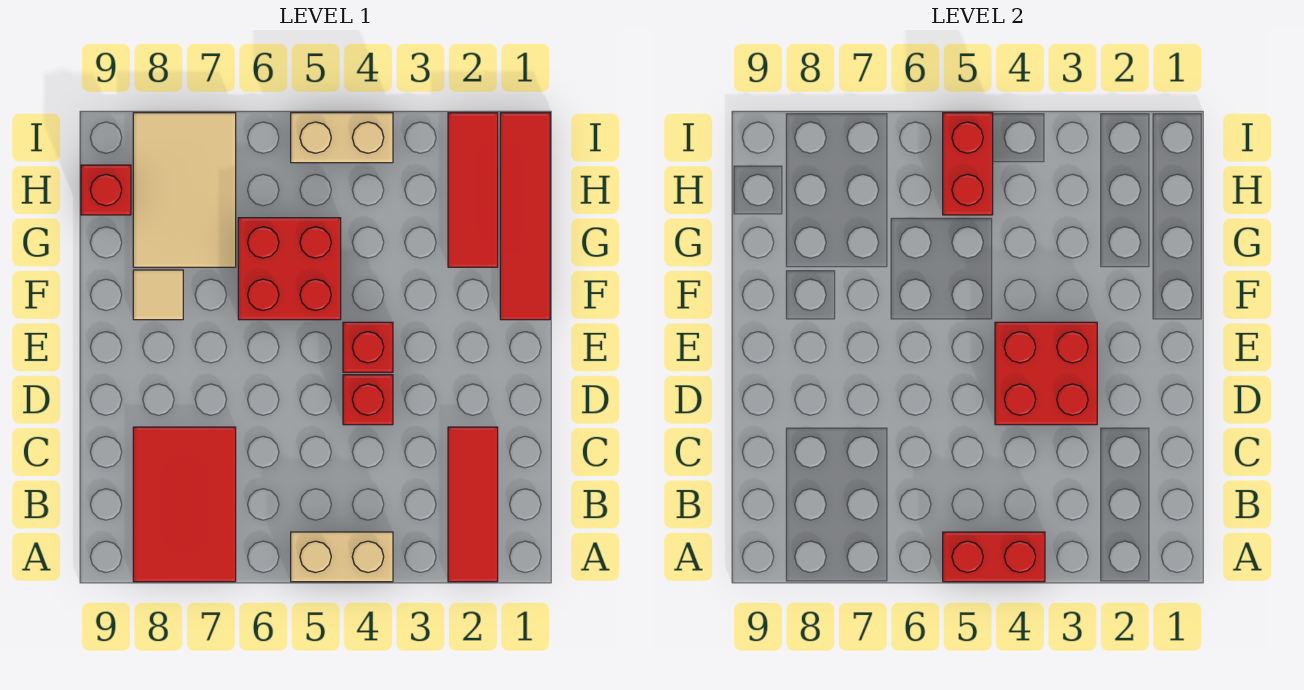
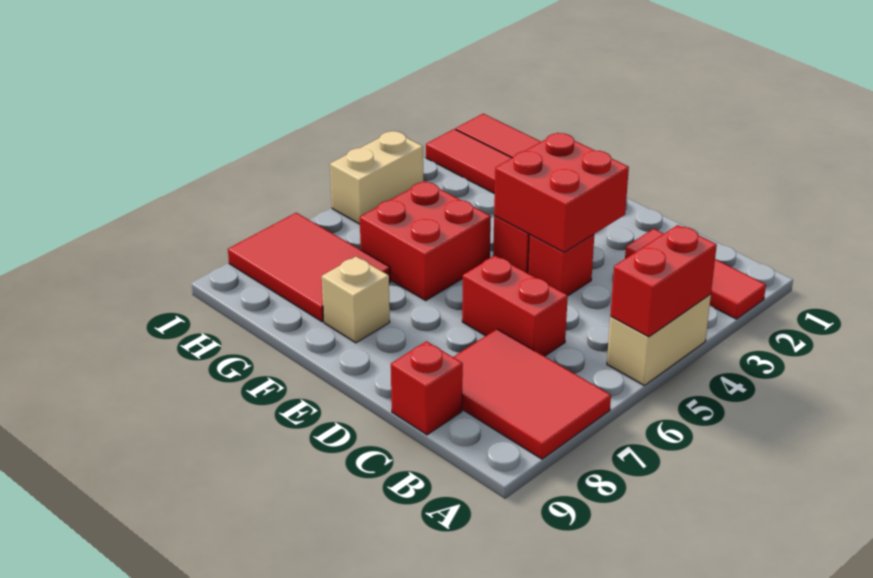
tan tile F8 level 1 -> tan brick F8 level 1
tan tile G7:I8 level 1 -> red tile G7:I8 level 1
red brick H5:I5 level 2 -> red brick C6:D6 level 1
red brick H9 level 1 -> red brick C9 level 1

